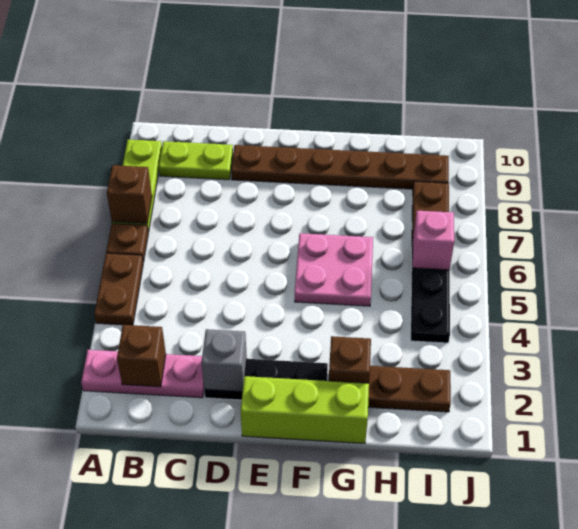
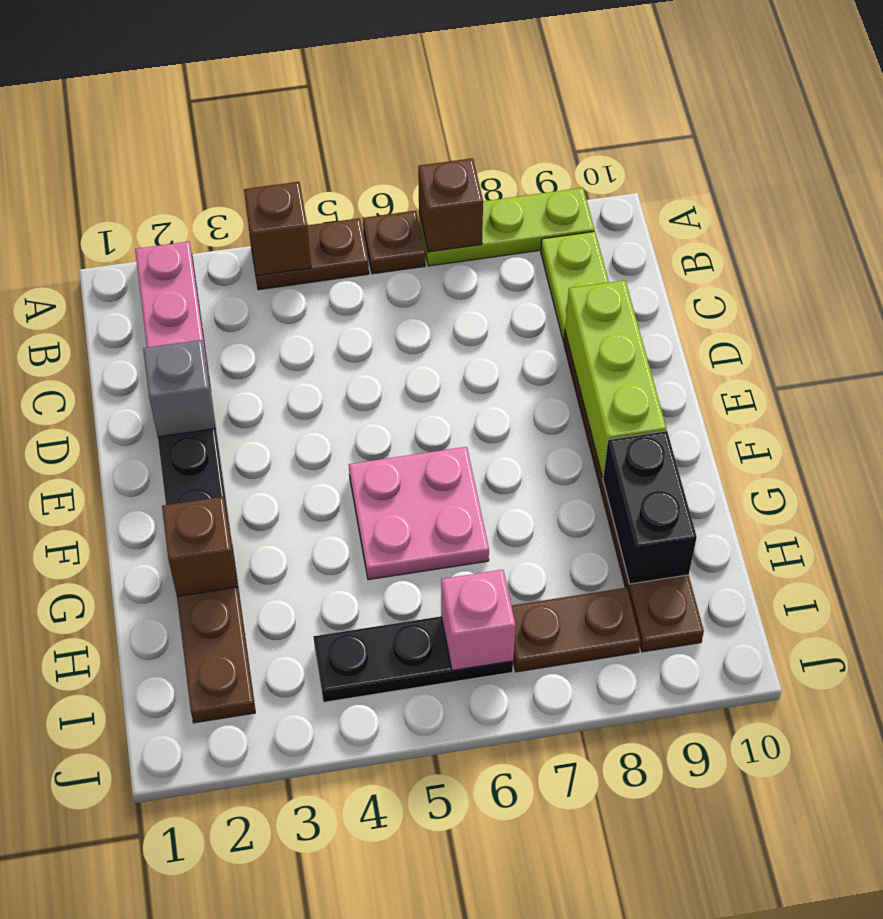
brown brick B2 level 2 -> brown brick A4 level 2
lime brick E1:G1 level 1 -> lime brick D9:F9 level 2
none -> black brick G9:H9 level 2

